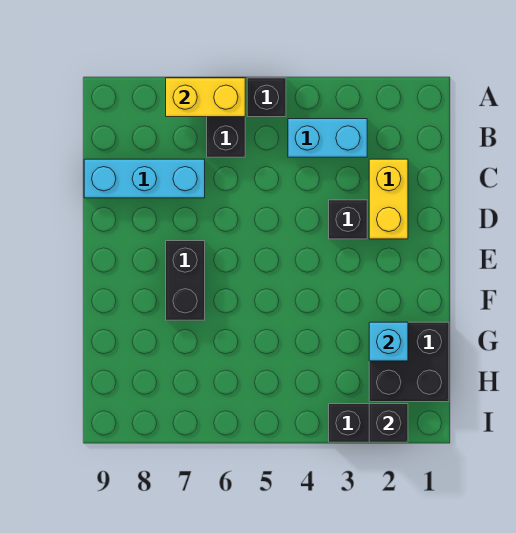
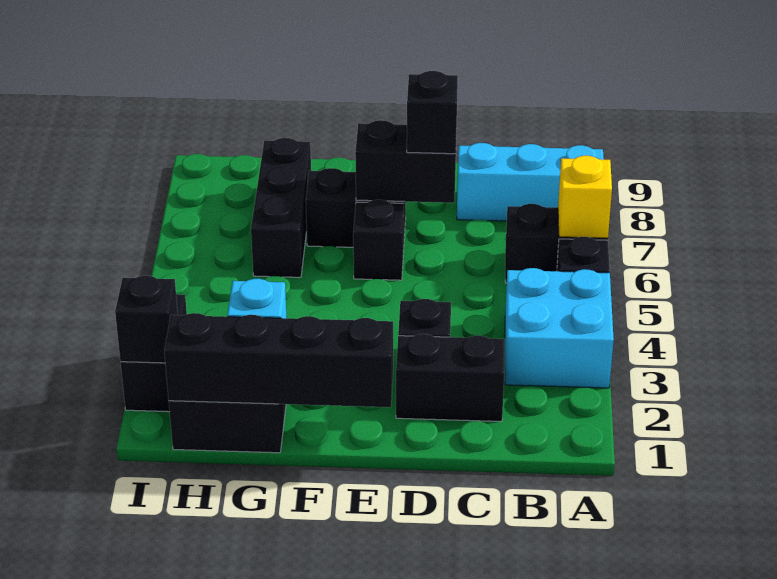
yellow brick A6:A7 level 2 -> yellow brick A6 level 2
cyan brick B3:B4 level 1 -> cyan brick A3:B4 level 1
yellow brick C2:D2 level 1 -> black brick C2:D2 level 1
cyan brick C7:C9 level 1 -> cyan brick A8:C8 level 1
none -> black brick D7:E7 level 2
none -> black brick D7 level 3
none -> black brick E1:H1 level 2
none -> black brick E6 level 1
none -> black brick G6:G8 level 1

